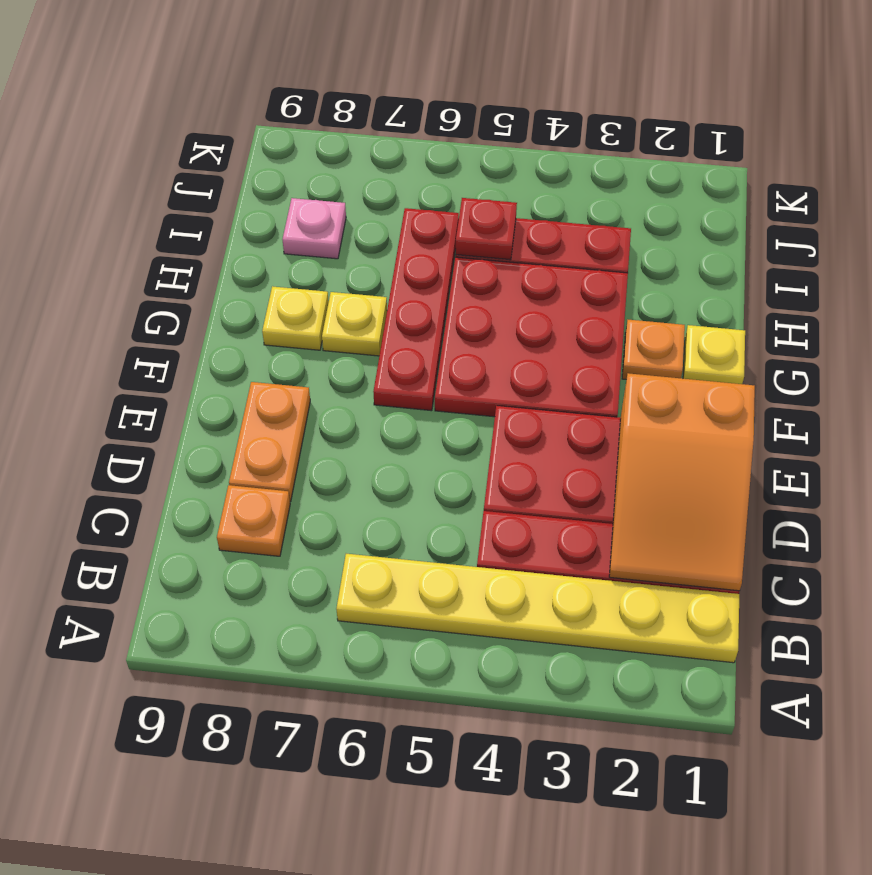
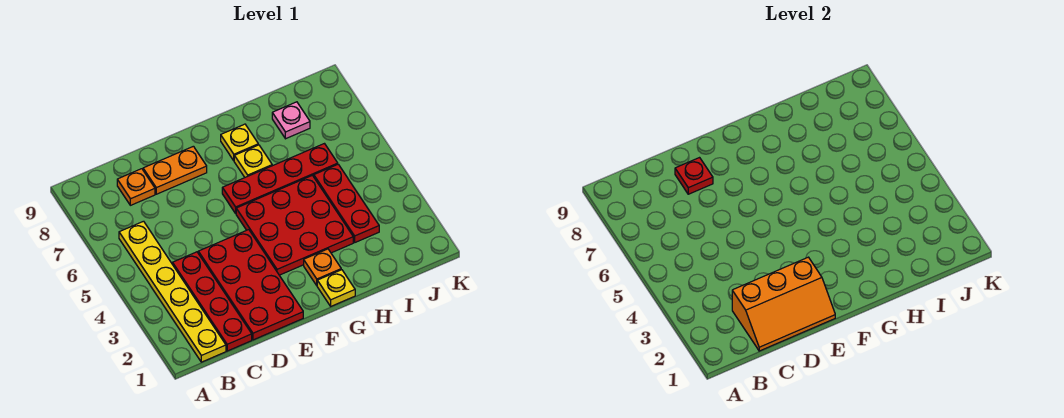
orange slope C1:E2 level 2 top E -> orange slope C1:E2 level 2 top 2
red plate I5 level 2 -> red plate D8 level 2

